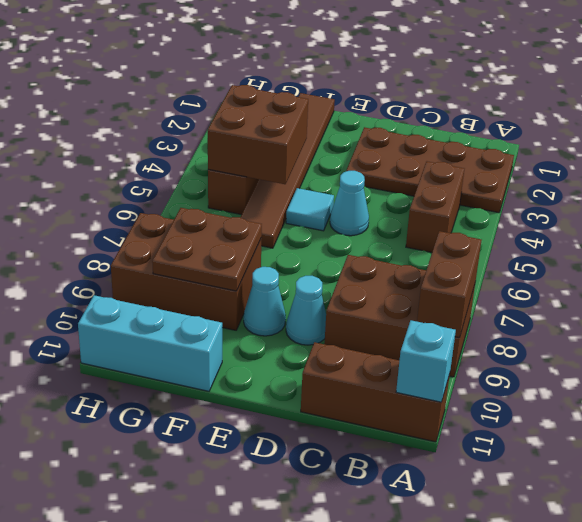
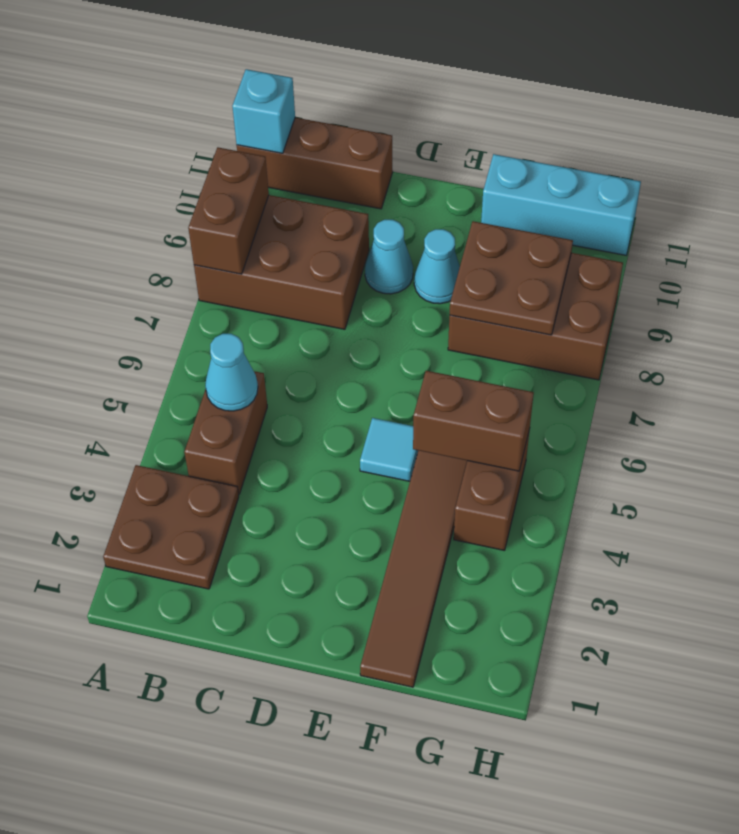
brown plate A2:D3 level 1 -> brown plate A2:B3 level 1
cyan cone D5 level 1 -> cyan cone B5 level 2
brown brick F4:G5 level 2 -> brown brick F5:G5 level 2

